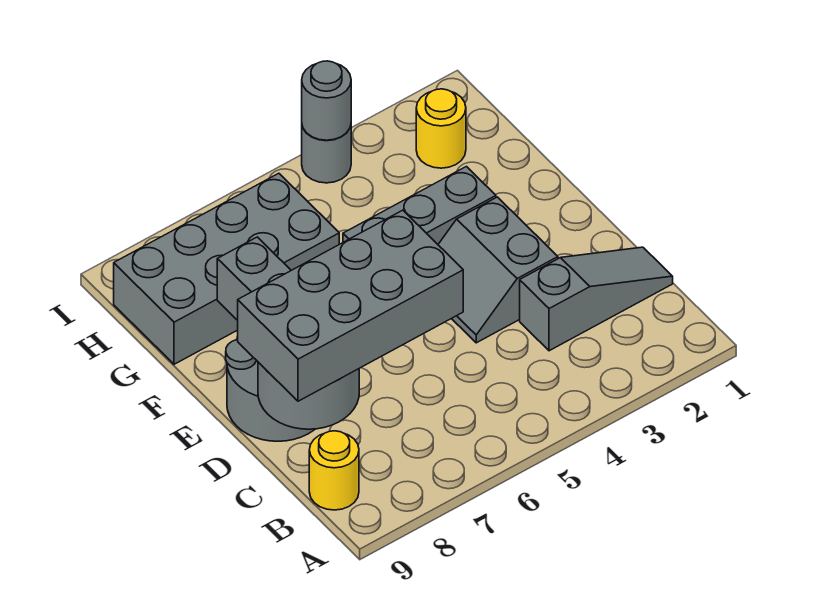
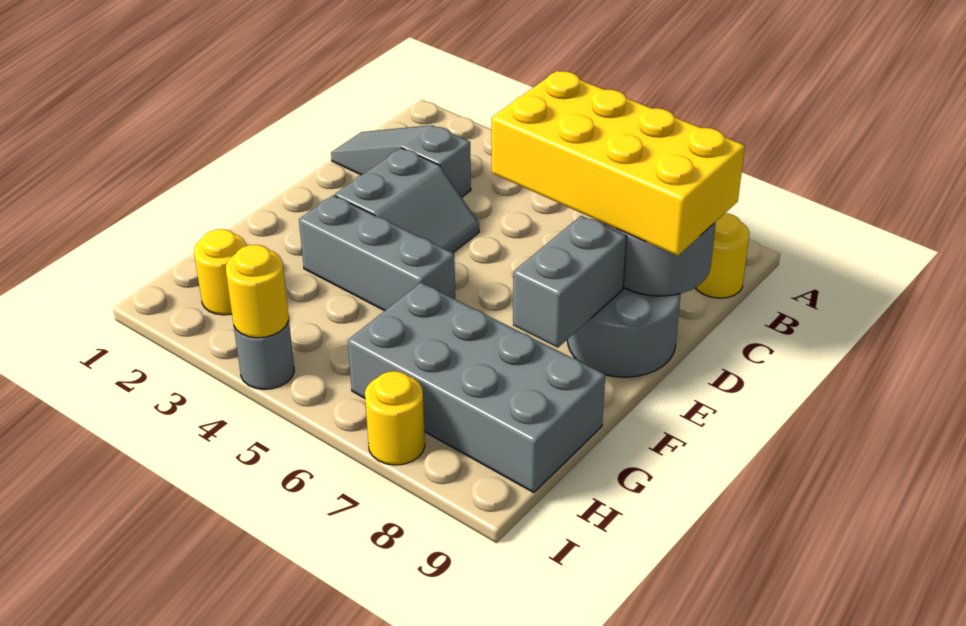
grey brick C6:D9 level 3 -> yellow brick C6:D9 level 3
grey round brick I4 level 2 -> yellow round brick I4 level 2
none -> yellow round brick I7 level 1

